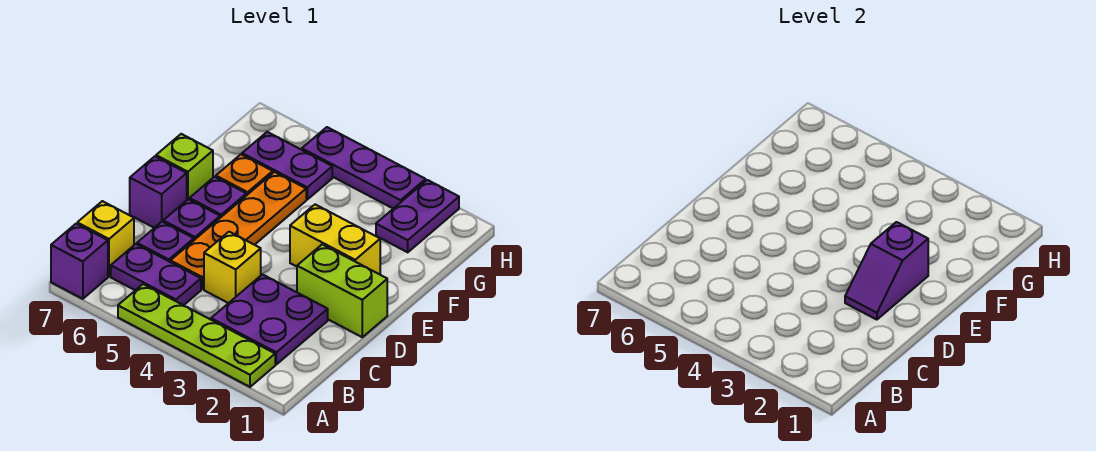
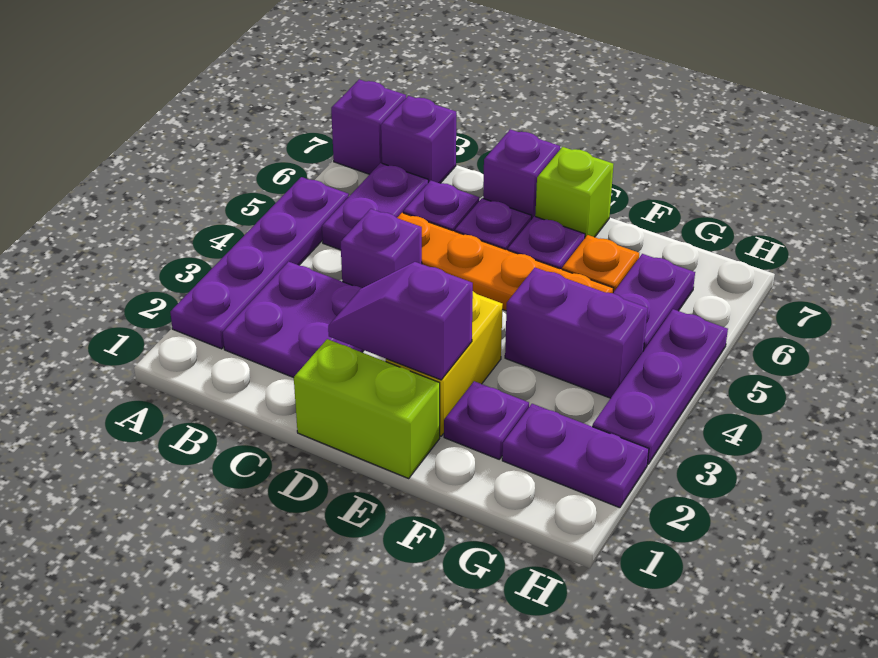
lime plate A2:A5 level 1 -> purple plate A2:A5 level 1
yellow brick B7 level 1 -> purple brick B7 level 1
yellow brick C4 level 1 -> purple brick C4 level 1
lime brick D1:D2 level 1 -> lime brick D1:E1 level 1
none -> purple plate F2 level 1
none -> purple brick F4:G4 level 1

